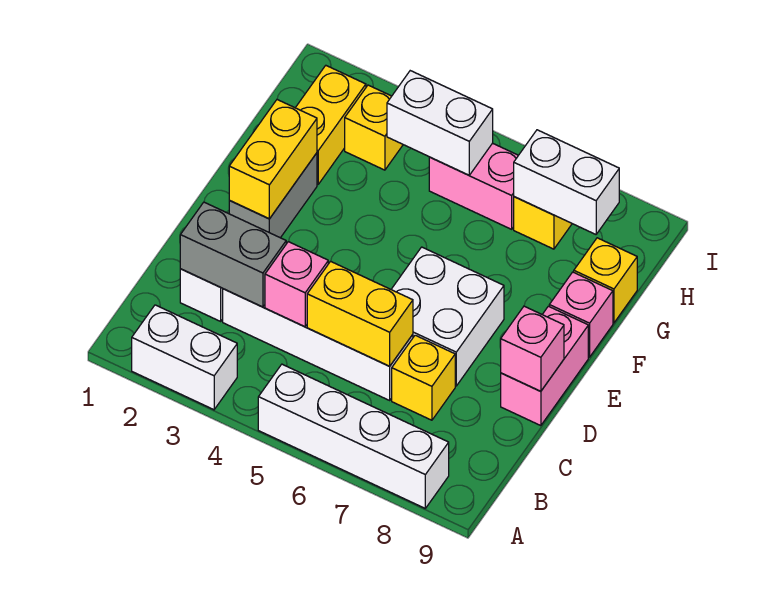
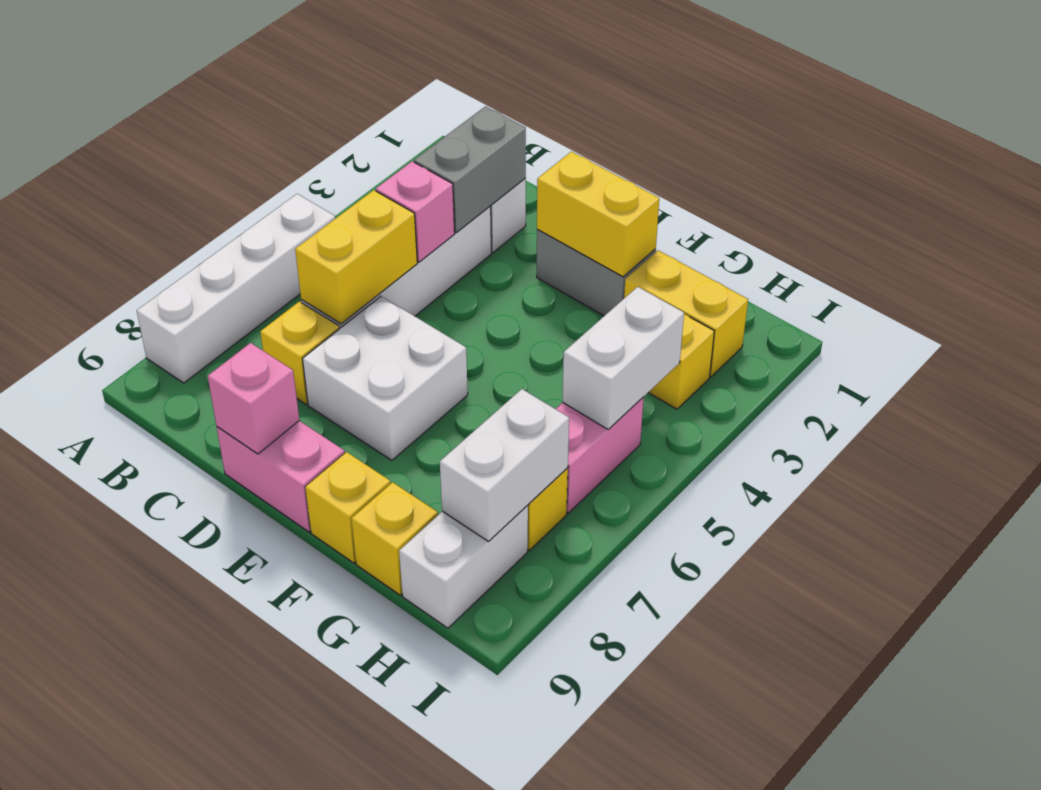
white brick A2:A3 level 1 -> white brick H8:H9 level 1
pink brick F9 level 1 -> yellow brick F9 level 1

